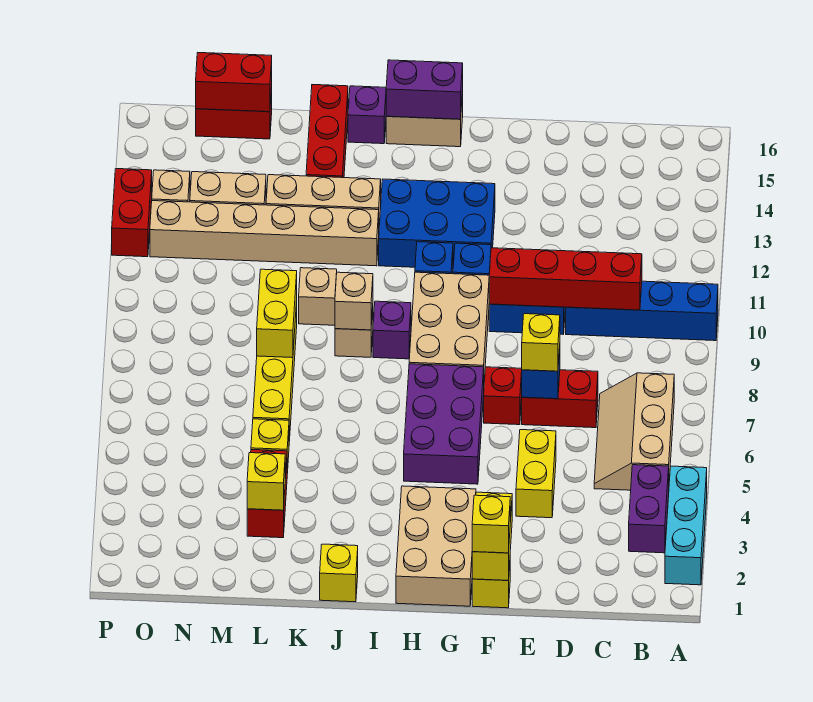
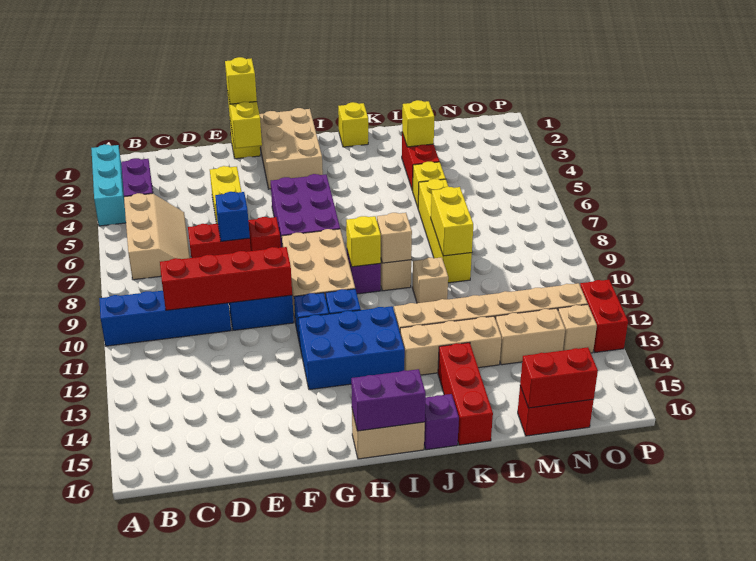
yellow brick E7 level 3 -> yellow brick I9 level 2

